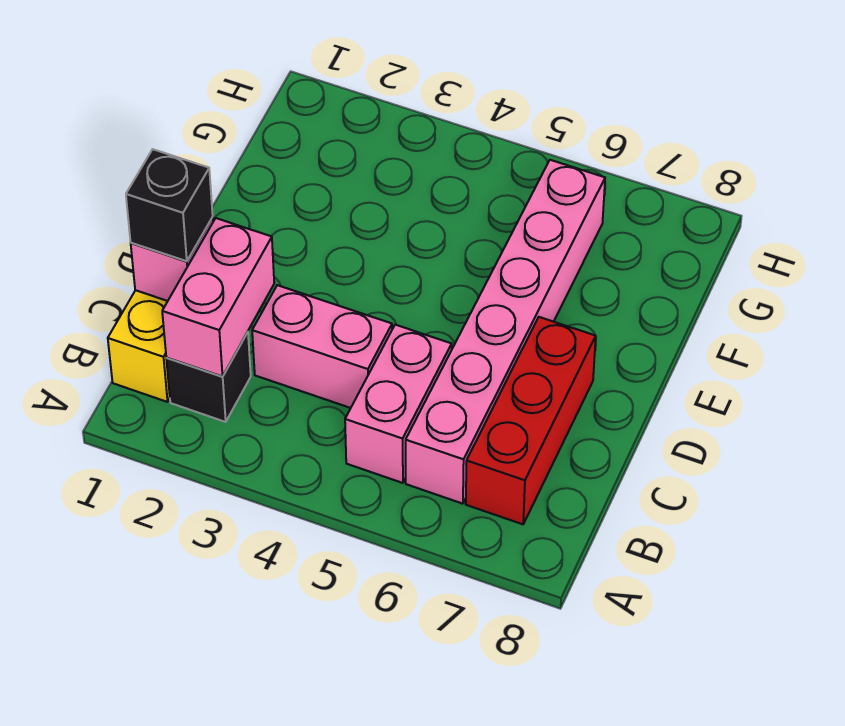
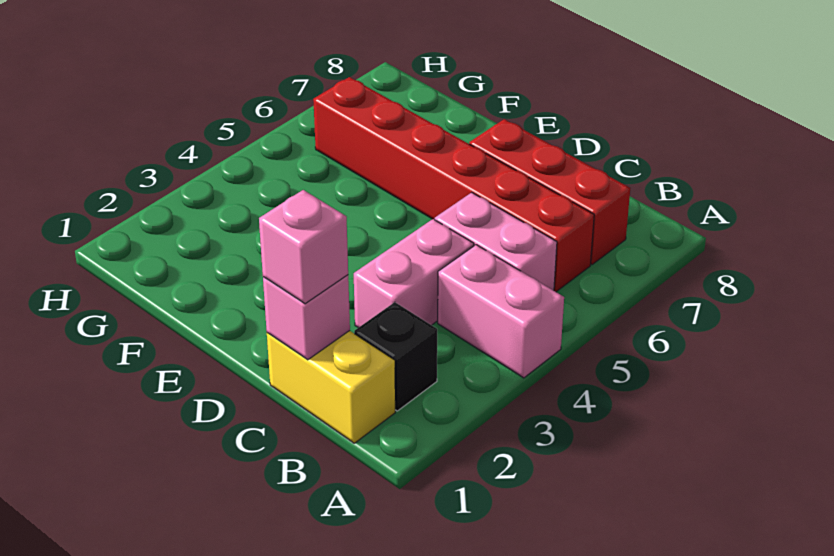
pink brick B2:C2 level 2 -> pink brick A4:B4 level 1
pink brick B6:G6 level 1 -> red brick B6:G6 level 1
black brick C1 level 3 -> pink brick C1 level 3

